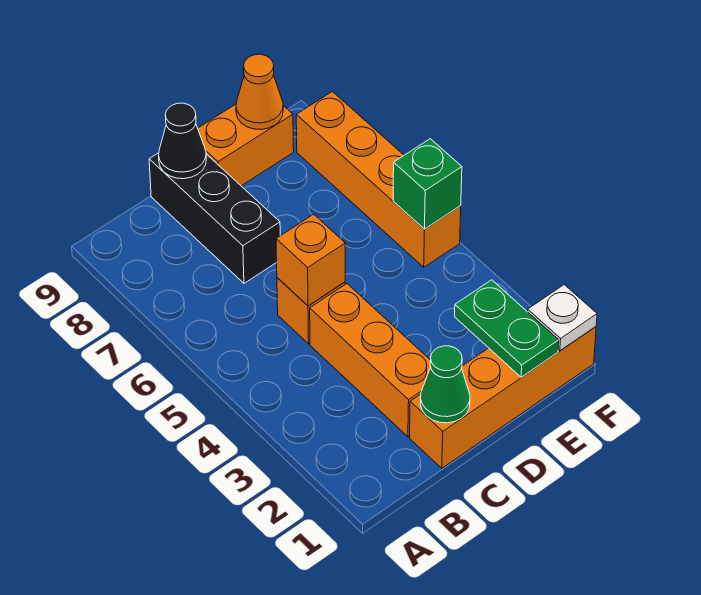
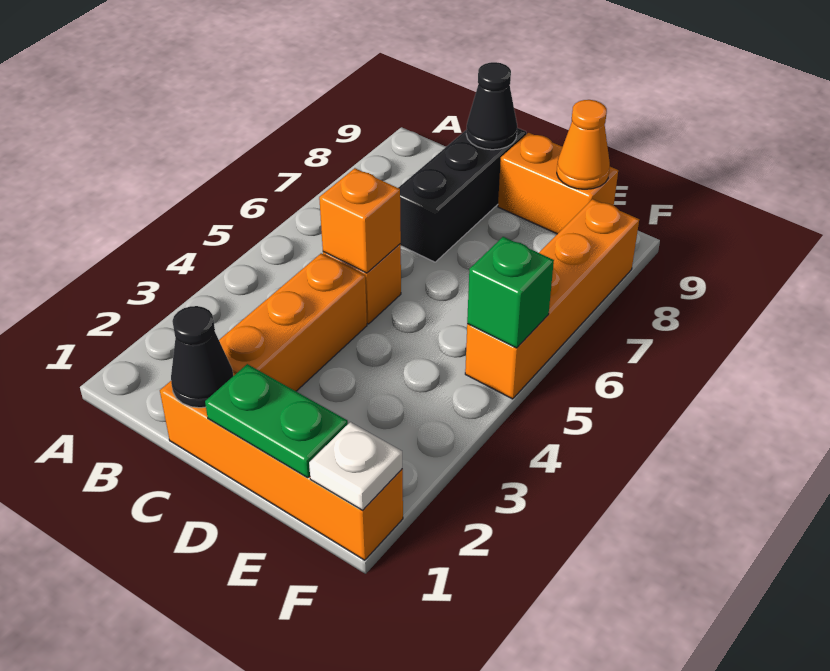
green cone C1 level 2 -> black cone C1 level 2
green plate E1:E2 level 2 -> green plate D1:E1 level 2

